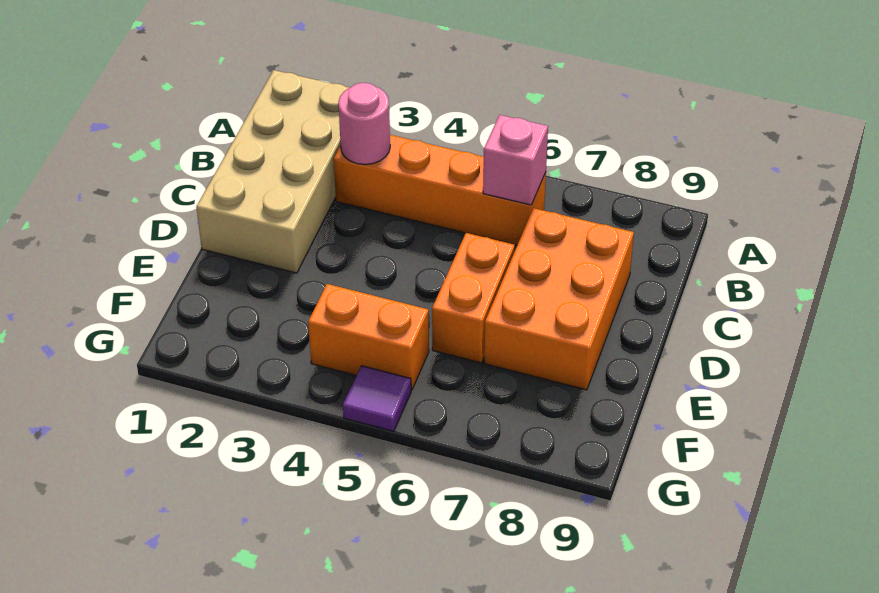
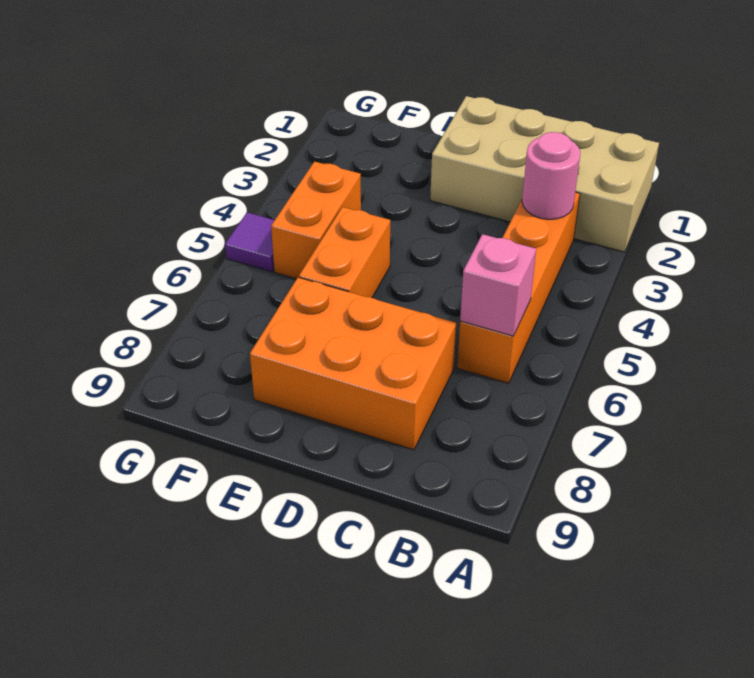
orange brick D6:E6 level 1 -> orange brick E5:E6 level 1

